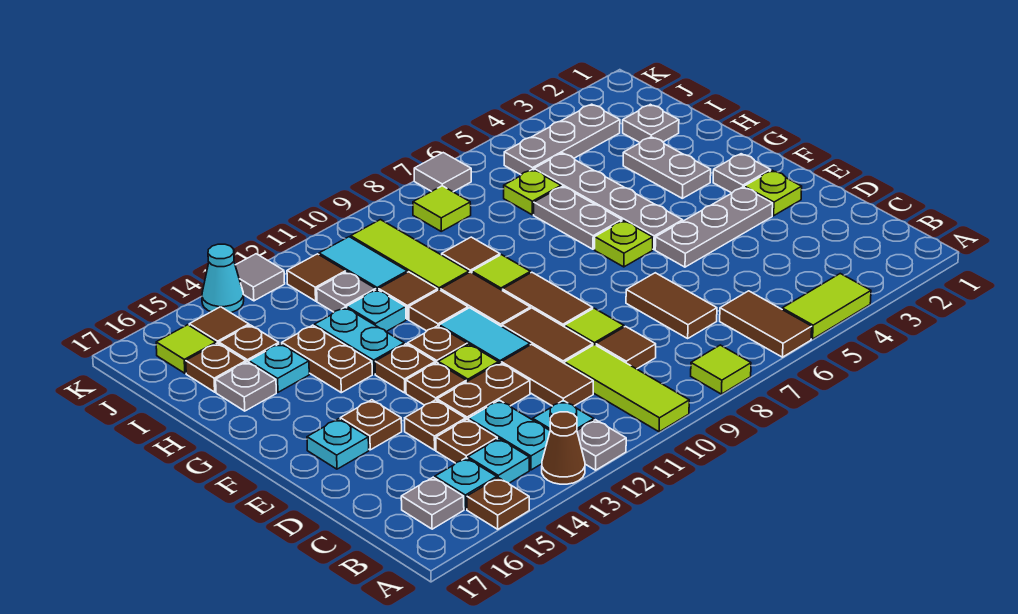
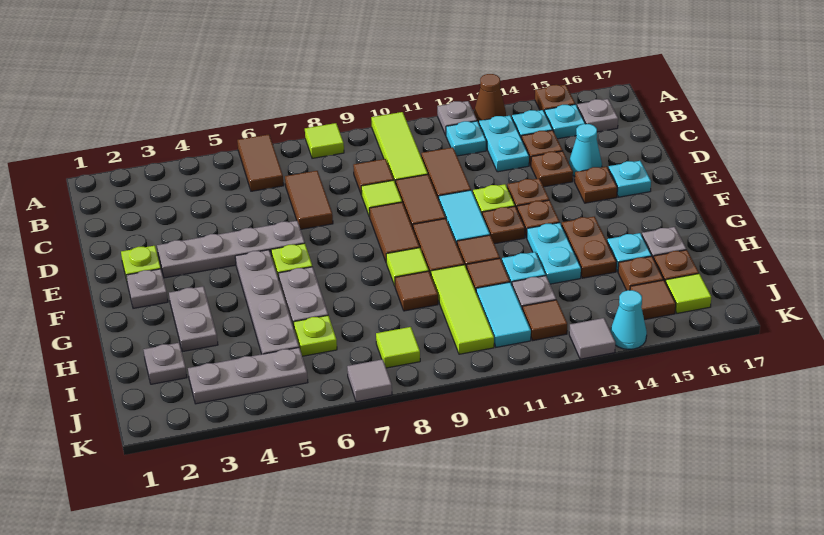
lime tile A4:A5 level 1 -> none
brown plate D12:D13 level 1 -> none
none -> cyan cone D15 level 1
grey plate E3:E5 level 1 -> grey plate E3:E6 level 1

